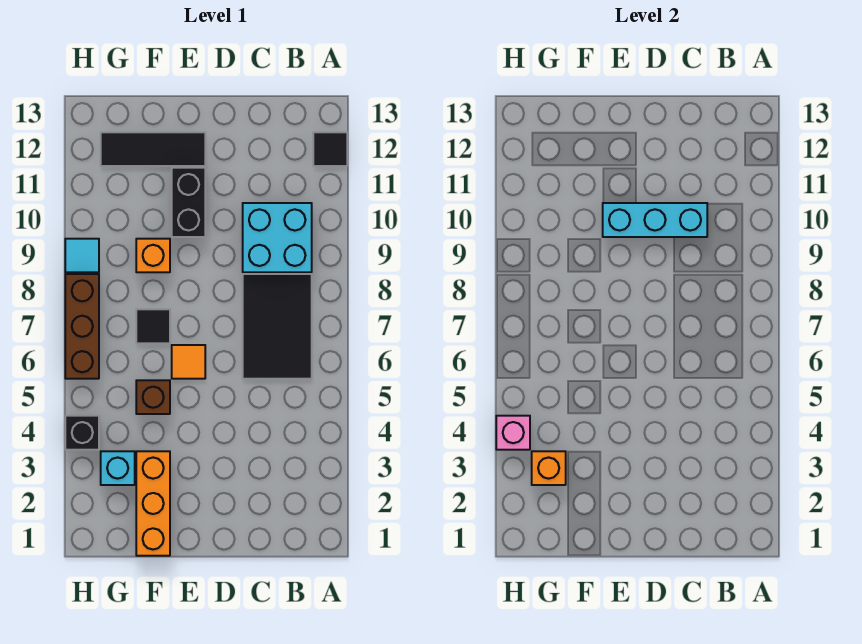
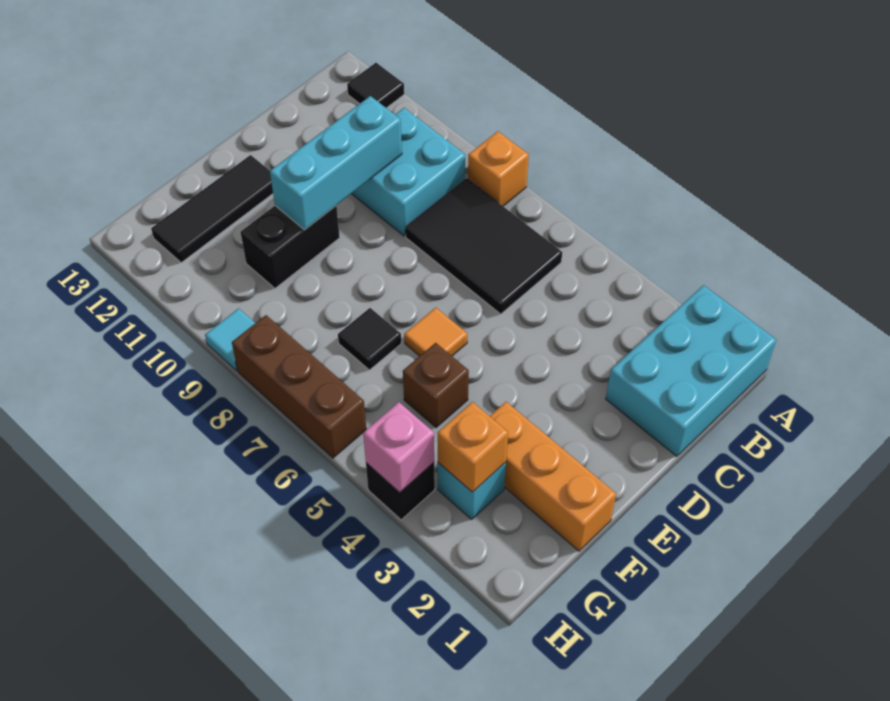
none -> cyan brick A1:C2 level 1
black brick E10:E11 level 1 -> black brick E10:F10 level 1
orange brick F9 level 1 -> orange brick A8 level 1

